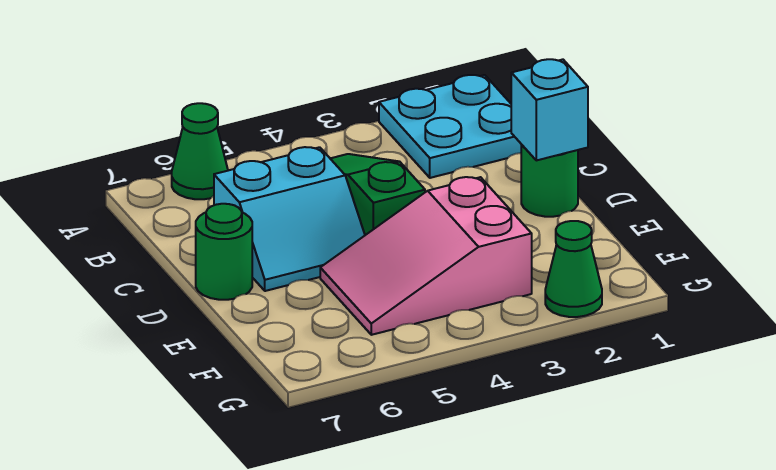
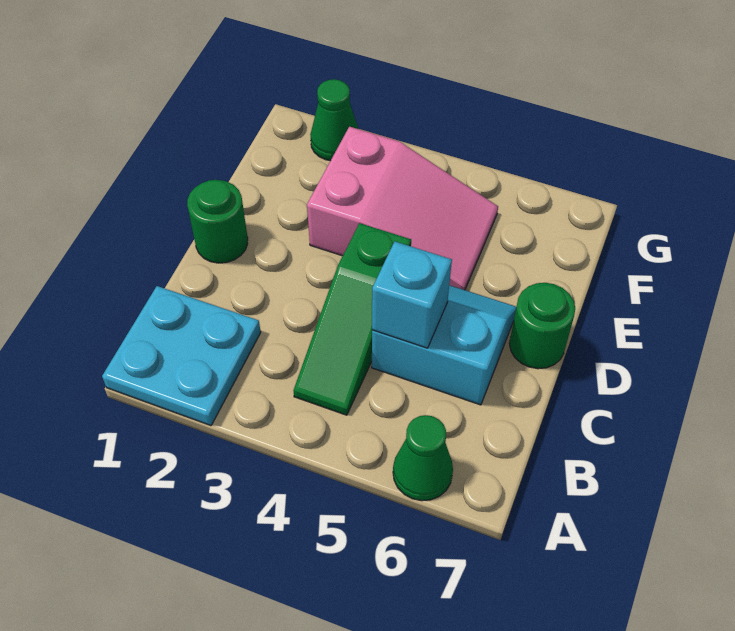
cyan brick D1 level 2 -> cyan brick C5 level 2

